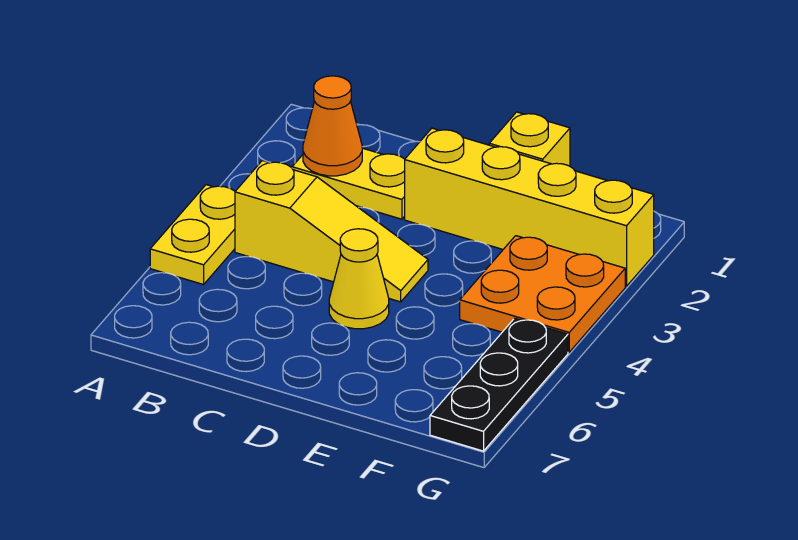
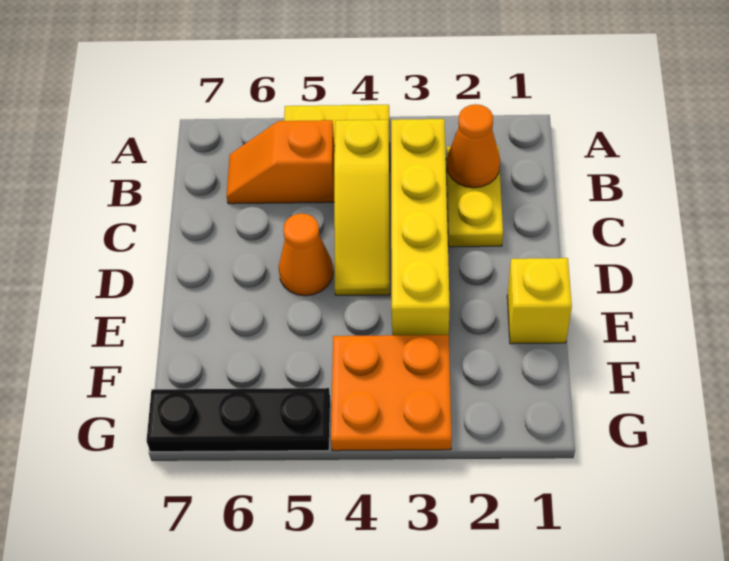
none -> orange slope B5:B6 level 1 top 5
yellow brick D2:G2 level 1 -> yellow brick B3:E3 level 1
yellow cone D5 level 1 -> orange cone D5 level 1

